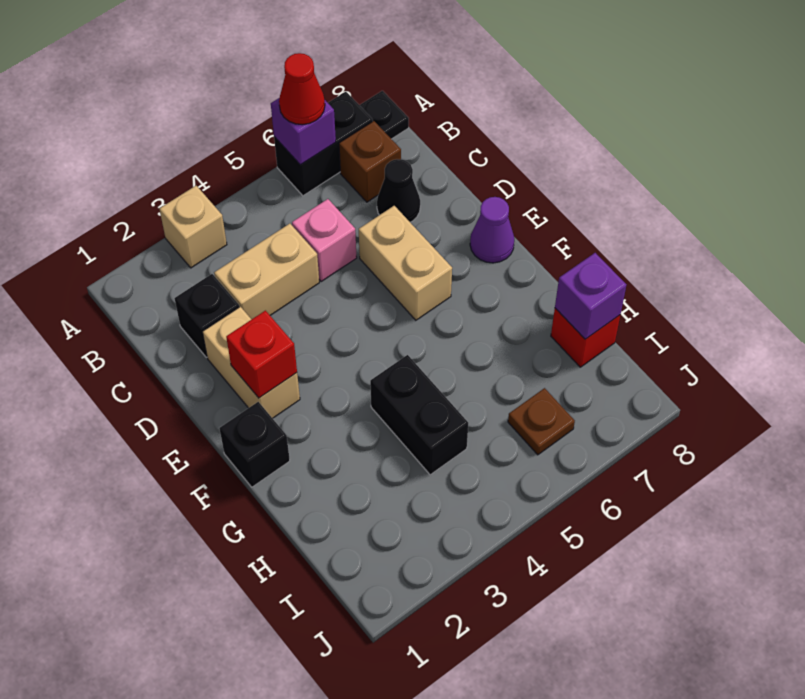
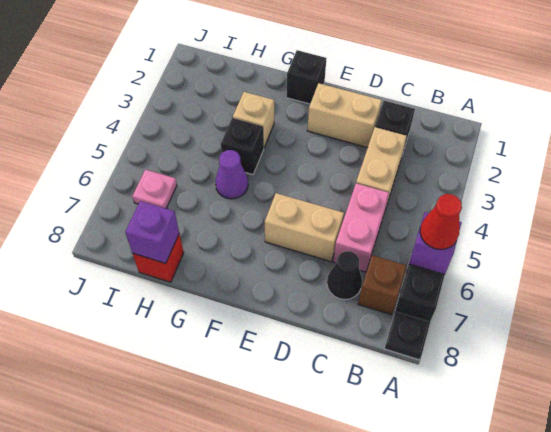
tan brick A3 level 1 -> tan brick G3 level 1
pink brick C5 level 1 -> pink brick C5:C6 level 1
red brick E2 level 2 -> none
purple cone E8 level 1 -> purple cone G5 level 1
black brick G4:H4 level 1 -> black brick G4 level 1
brown plate I6 level 1 -> pink plate I6 level 1

